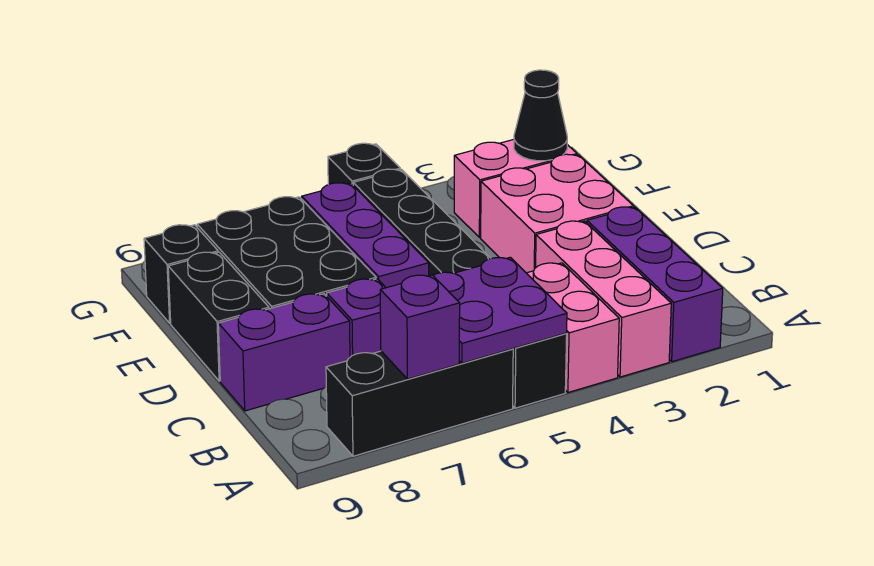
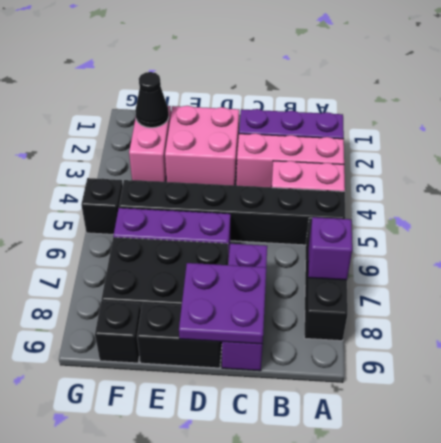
purple plate A5:B6 level 2 -> purple plate C8:D9 level 2

